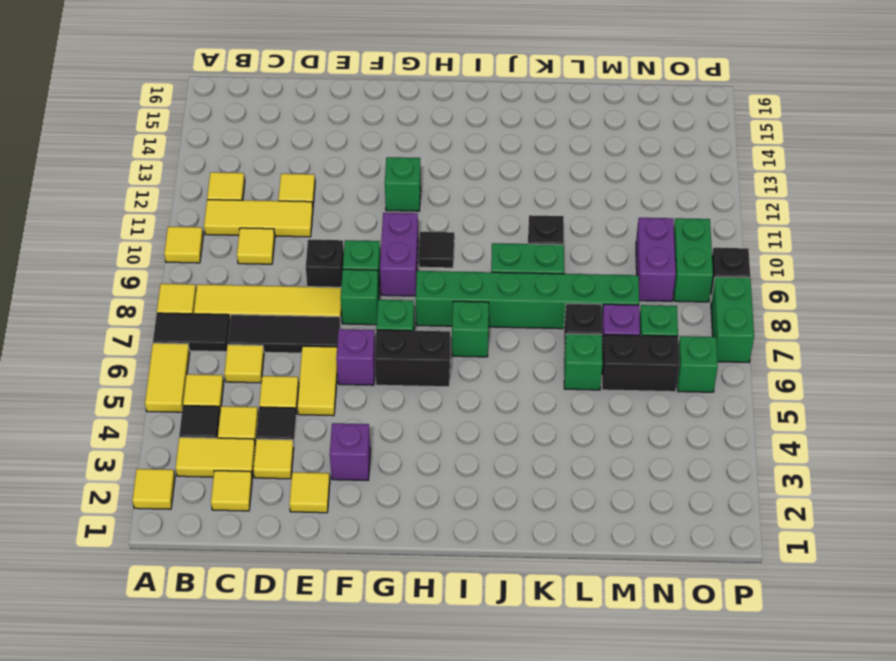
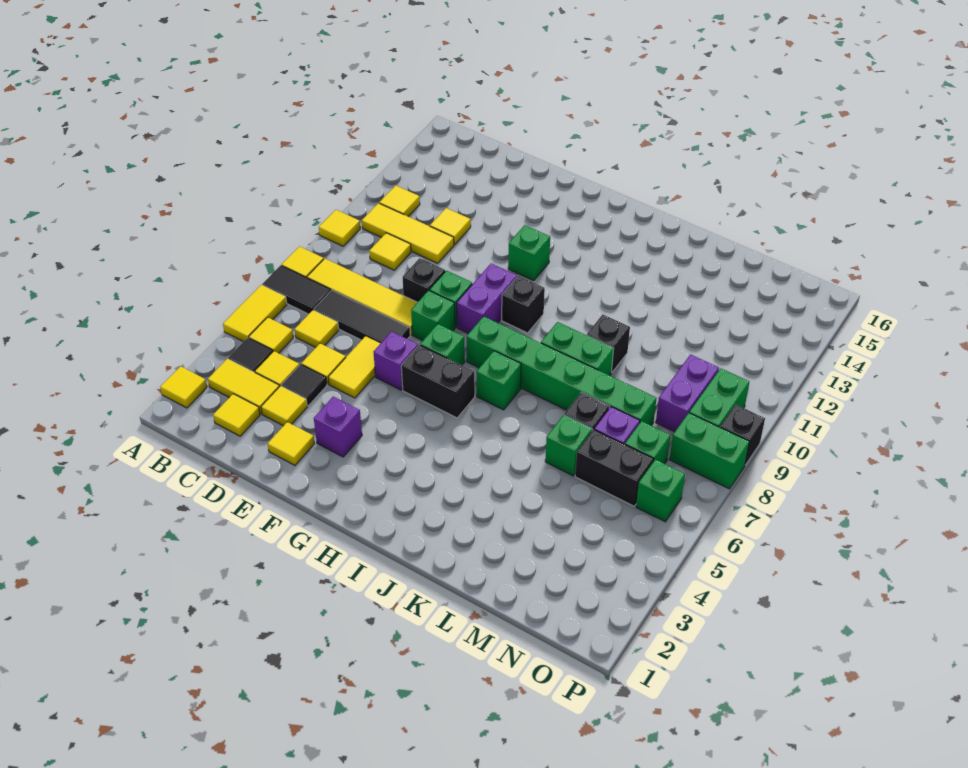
black tile H10 level 1 -> black brick H10 level 1
green brick P7:P8 level 1 -> green brick O8:P8 level 1

